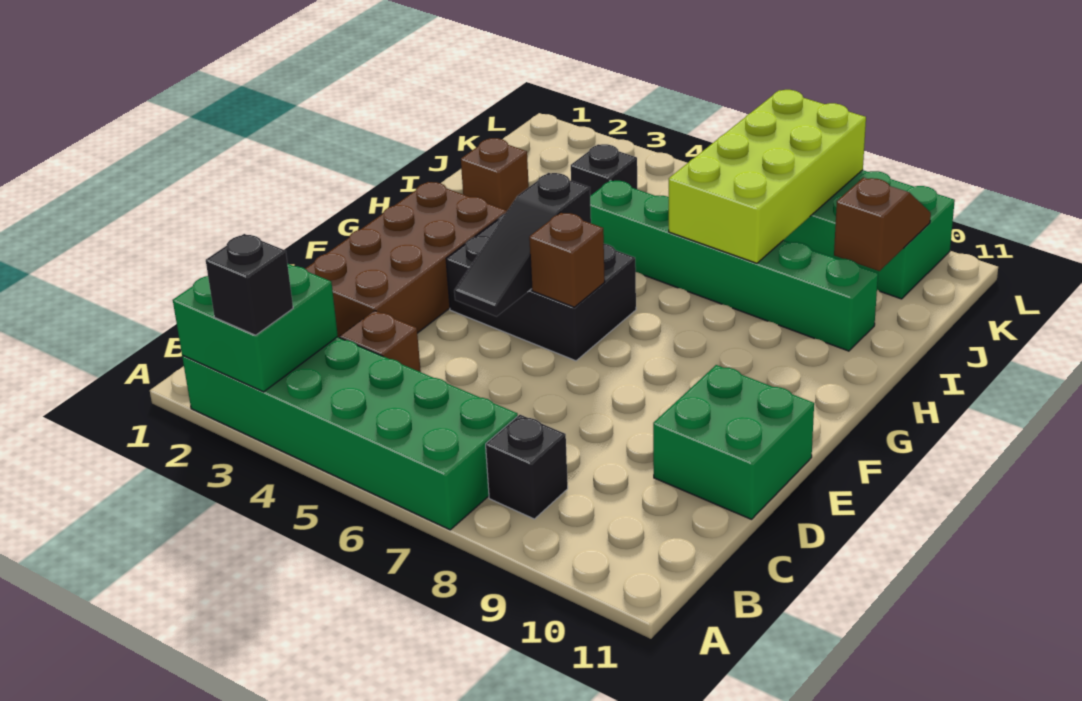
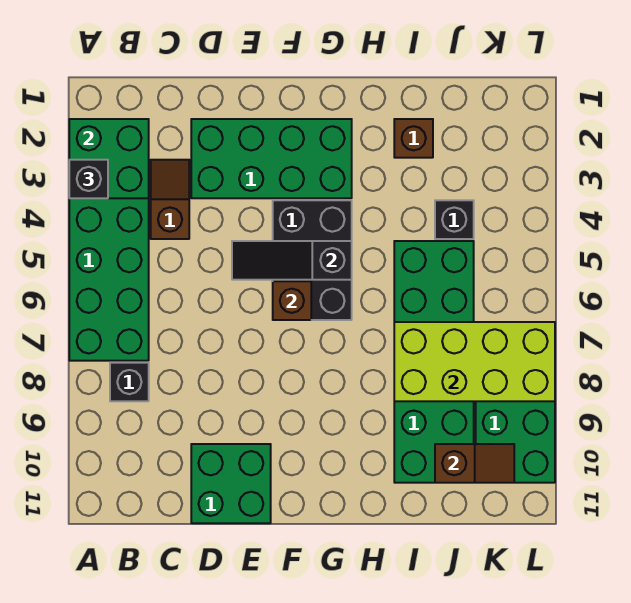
brown brick D2:G3 level 1 -> green brick D2:G3 level 1
green brick I5:I10 level 1 -> green brick I5:J10 level 1

